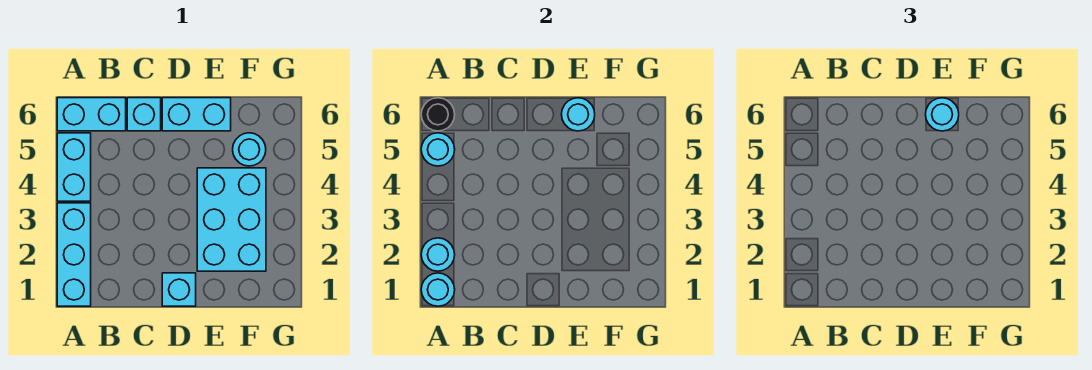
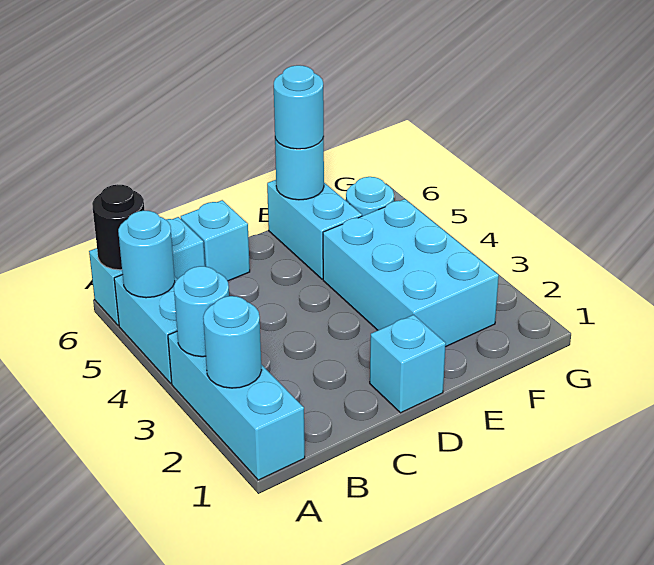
cyan round brick A1 level 2 -> cyan round brick A3 level 2
cyan brick D6:E6 level 1 -> cyan brick E5:E6 level 1

